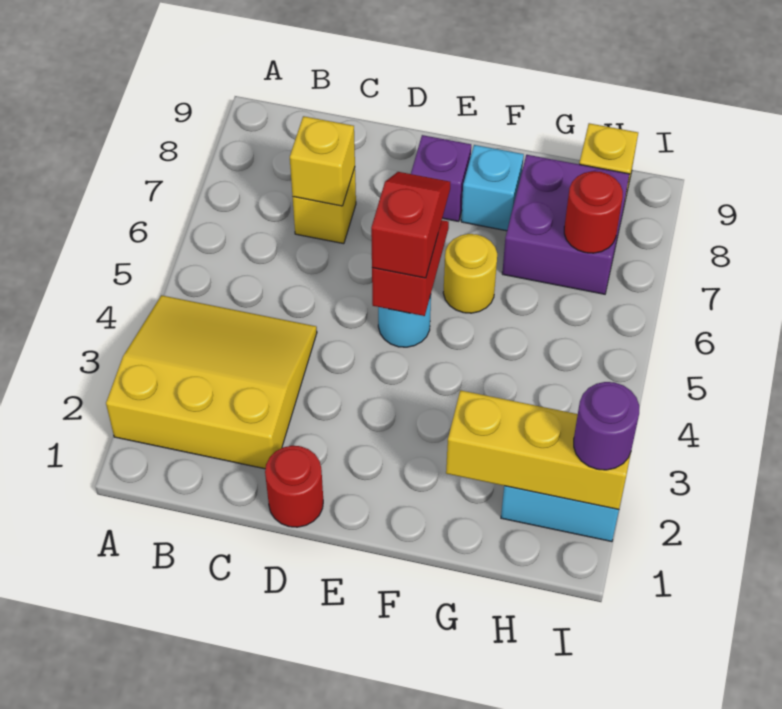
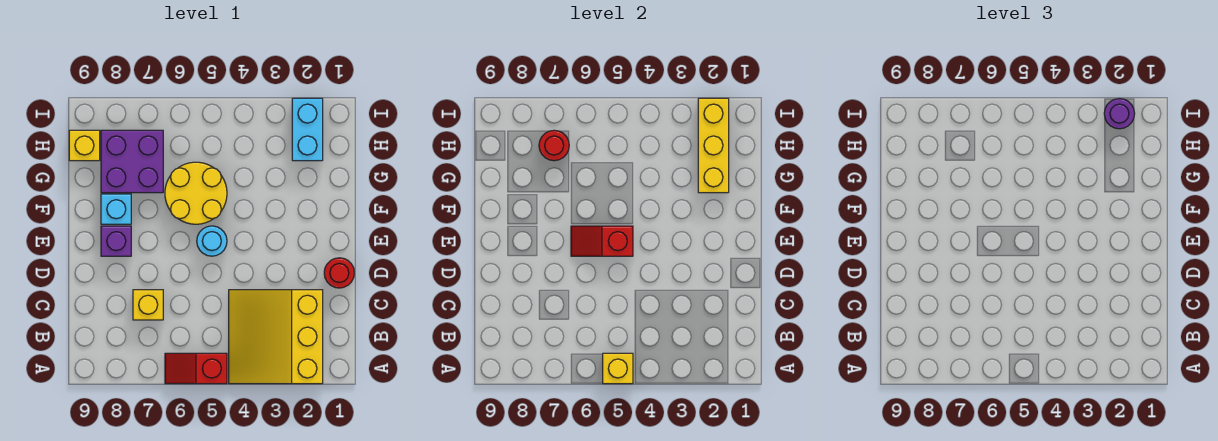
yellow brick C7 level 2 -> yellow brick A5 level 2
red slope E5:E6 level 3 top 5 -> red slope A5:A6 level 1 top 5
yellow round brick F6 level 1 -> yellow round brick F5:G6 level 1

